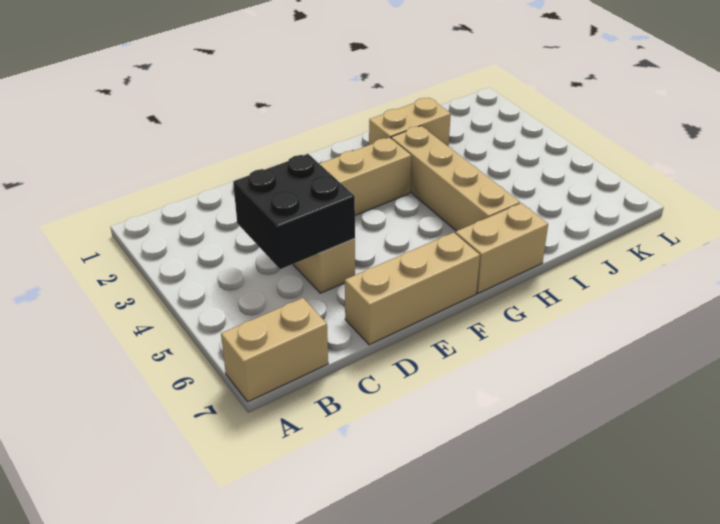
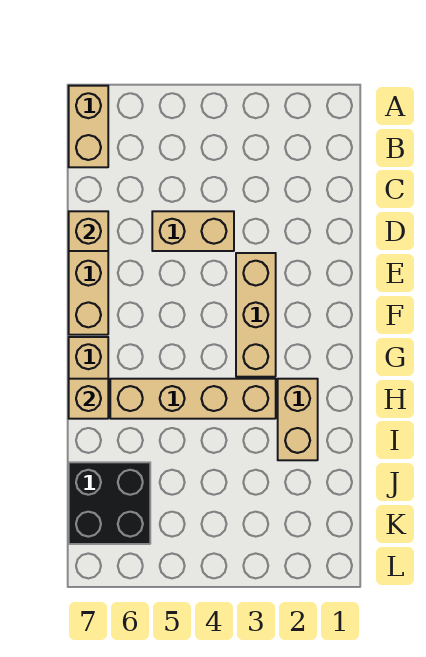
black brick C4:D5 level 2 -> black brick J6:K7 level 1
none -> tan brick D7 level 2
none -> tan brick H7 level 2

